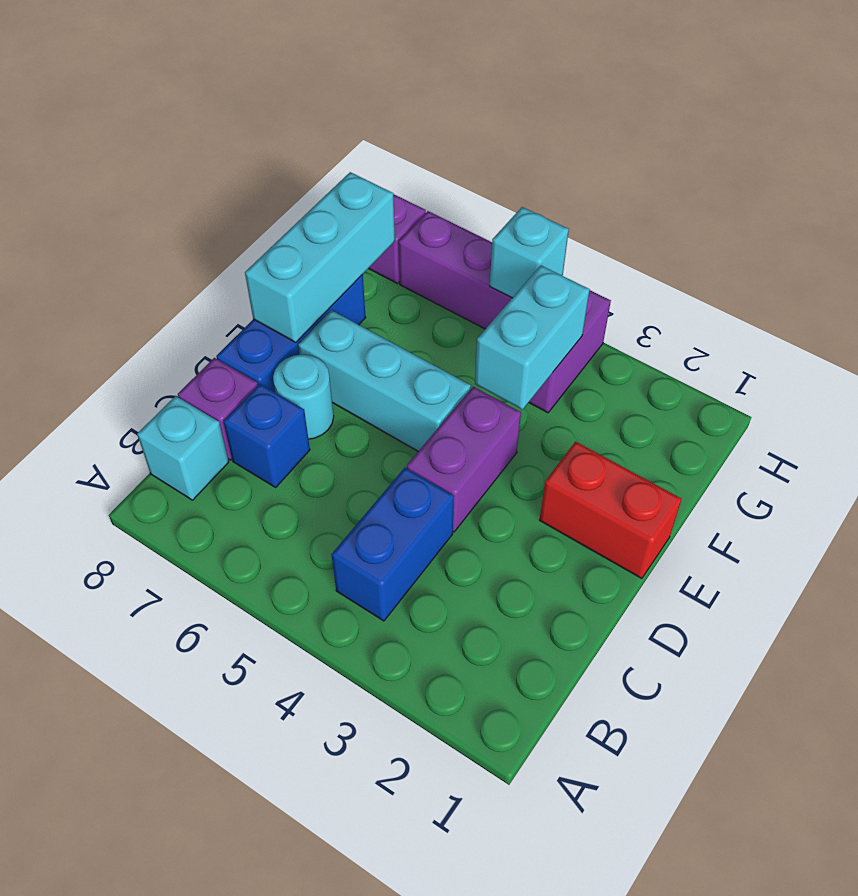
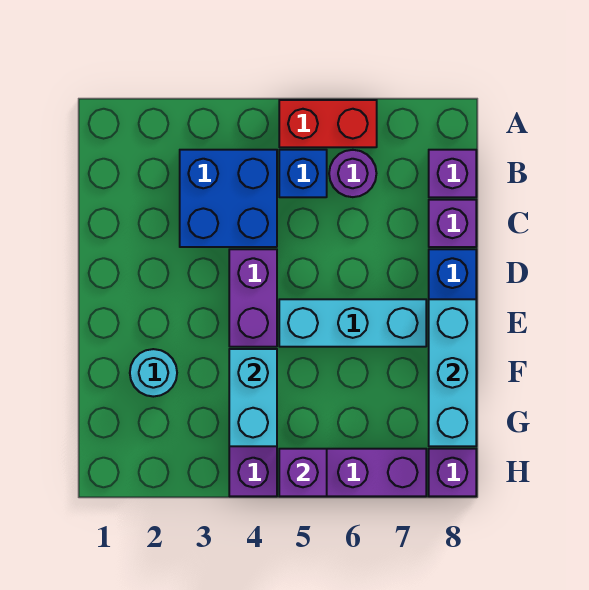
blue brick B4:C4 level 1 -> blue brick B3:C4 level 1
none -> purple round brick B6 level 1
cyan brick B8 level 1 -> purple brick B8 level 1
blue brick C7 level 1 -> blue brick B5 level 1
cyan round brick D7 level 1 -> cyan round brick F2 level 1
red brick E1:E2 level 1 -> red brick A5:A6 level 1
cyan brick H5 level 2 -> purple brick H5 level 2

